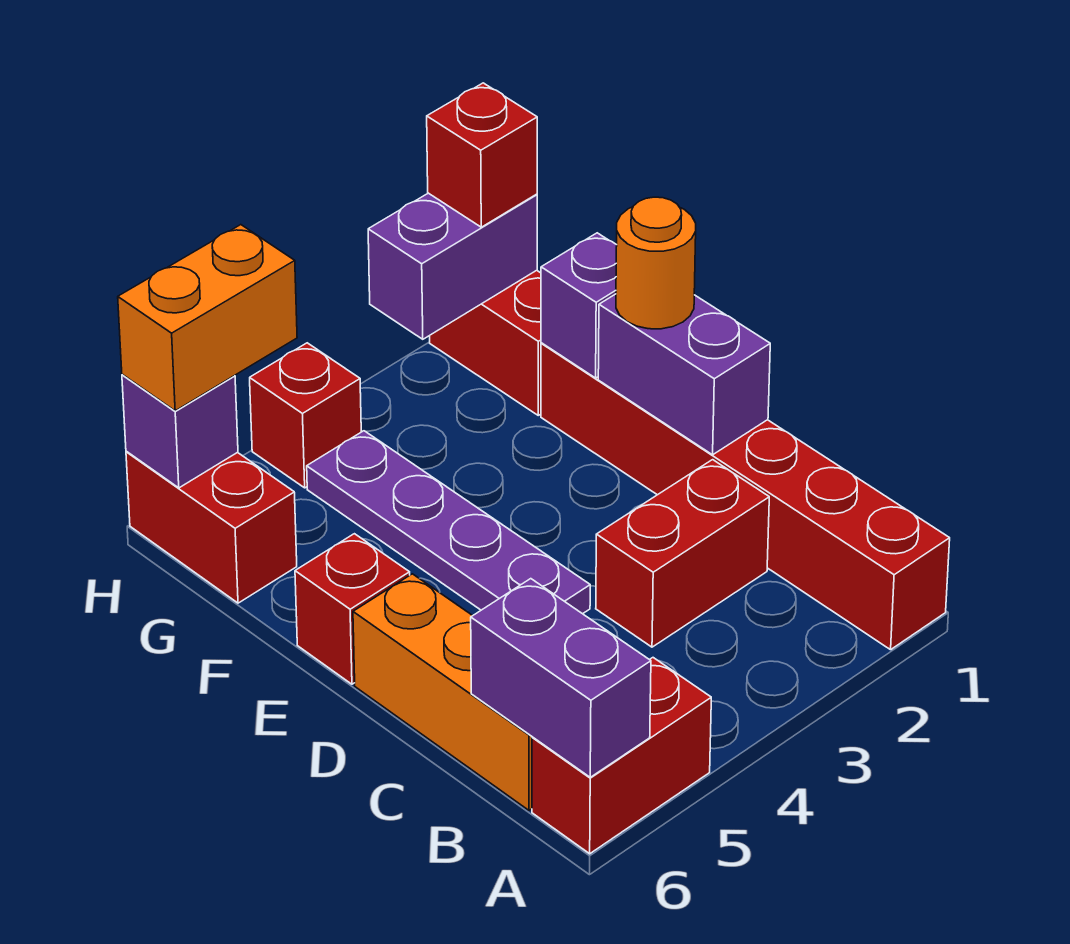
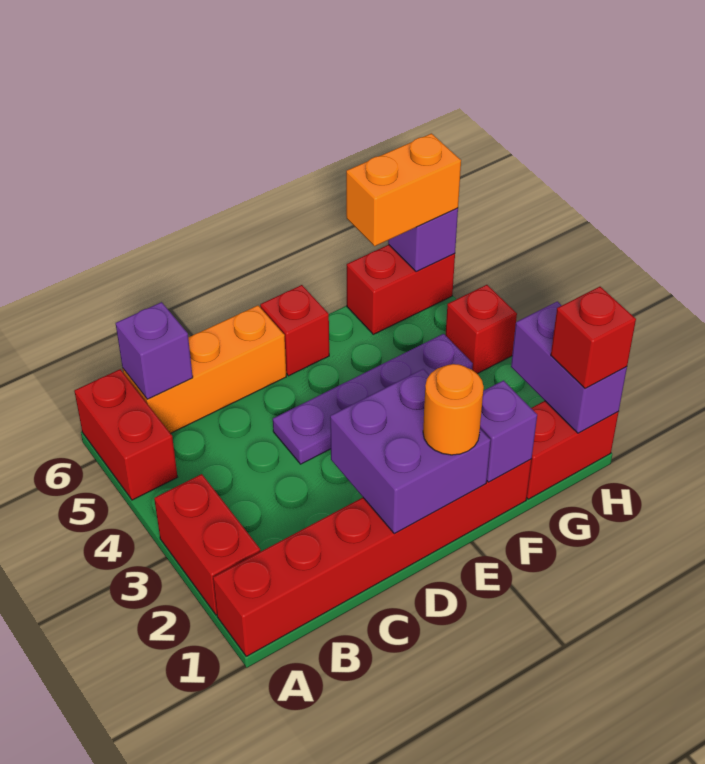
purple brick A6:B6 level 2 -> purple brick B6 level 2
red brick C2:C3 level 1 -> red brick A2:A3 level 1
purple brick D1:E1 level 2 -> purple brick D1:E2 level 2
orange brick H5:H6 level 3 -> orange brick G6:H6 level 3

